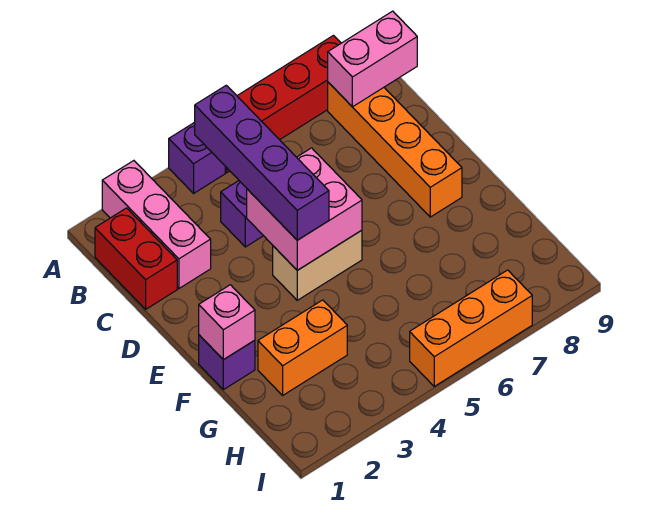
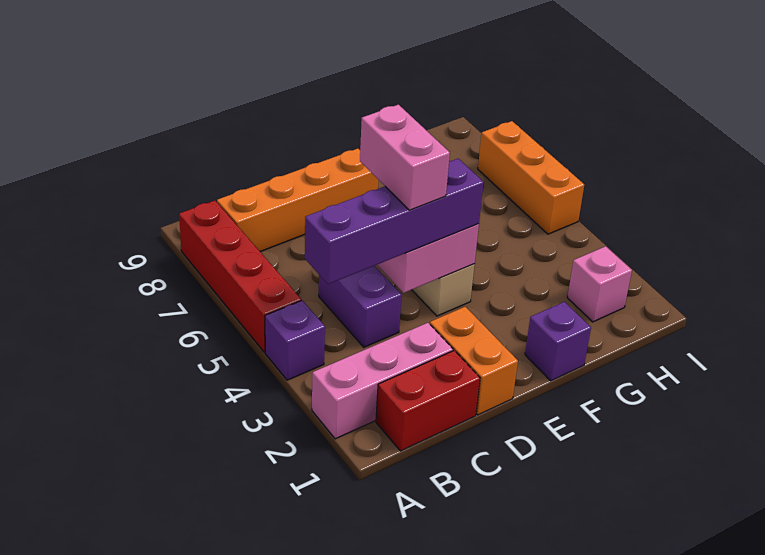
pink brick B8:B9 level 2 -> pink brick D4:D5 level 4
pink brick F1 level 2 -> pink brick H2 level 1
orange brick G2:G3 level 1 -> orange brick D1:D2 level 1

